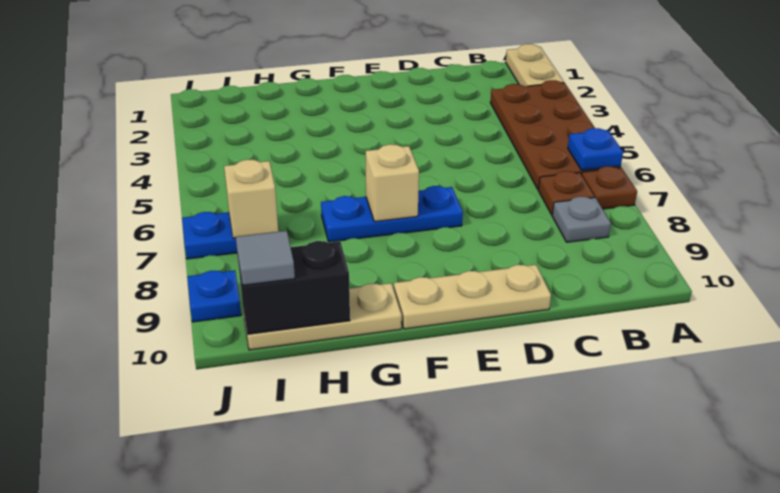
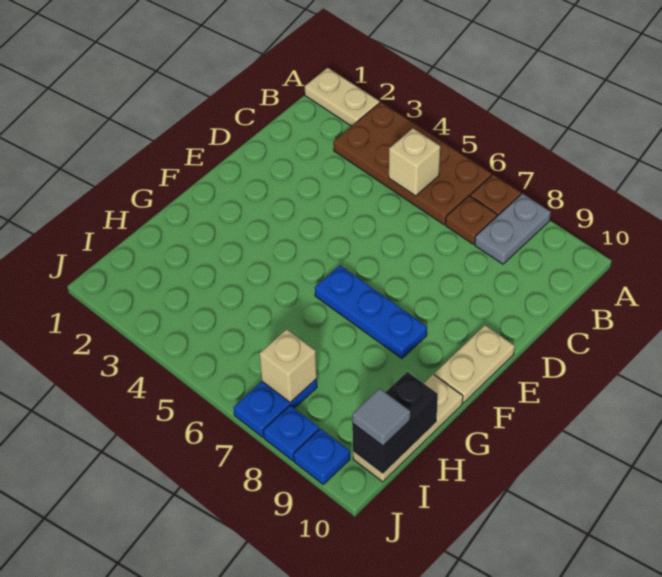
blue plate A6 level 2 -> blue plate J8 level 1
grey plate B8 level 1 -> grey plate A8:B8 level 1
tan plate D10:F10 level 1 -> tan plate E10:F10 level 1
blue plate E7:G7 level 1 -> blue plate F6:F8 level 1
tan brick F7 level 2 -> tan brick B5 level 2

